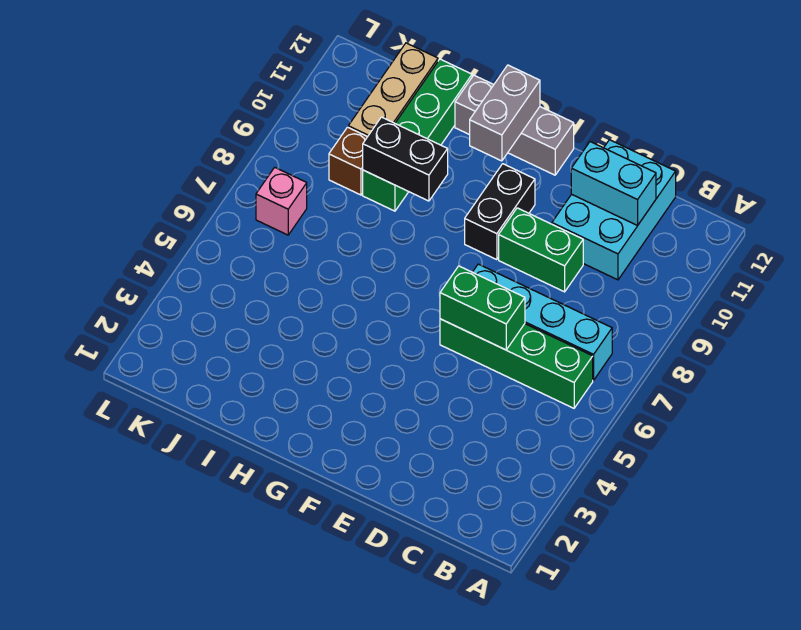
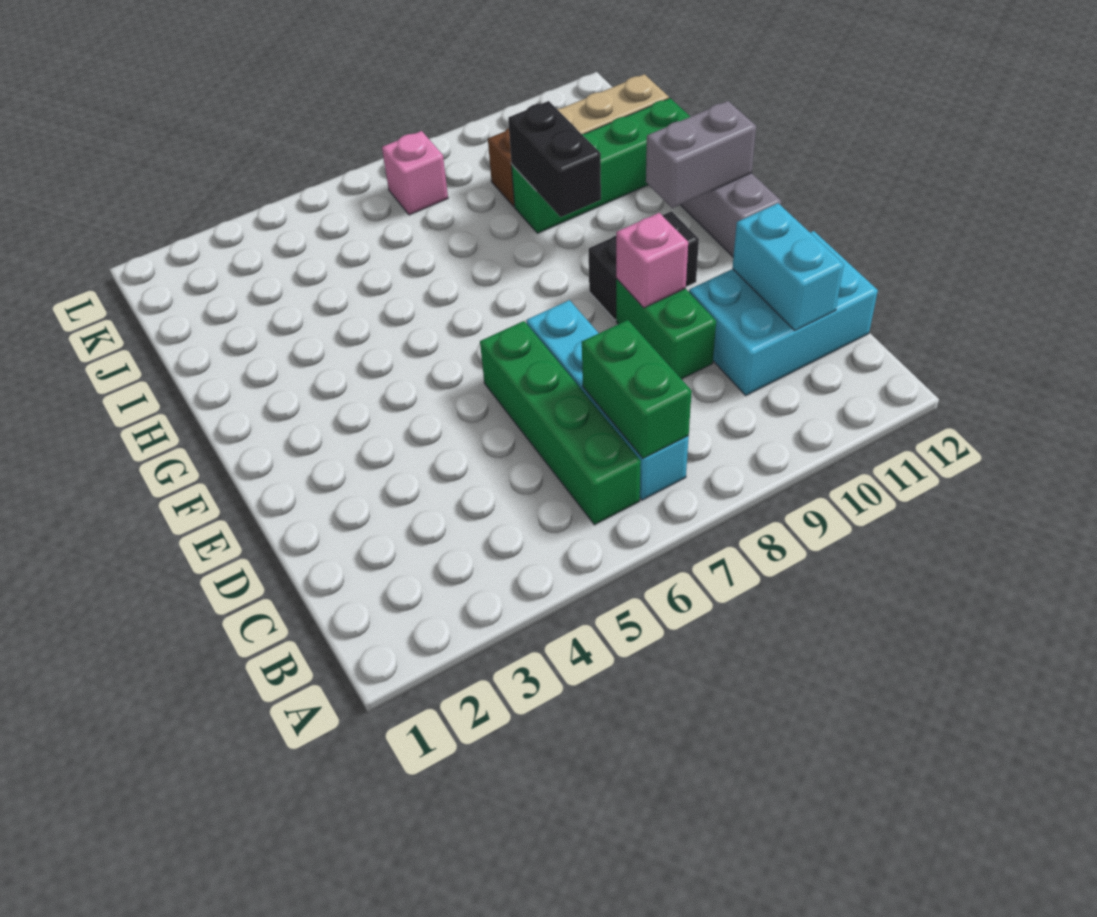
green brick D6:E6 level 2 -> green brick B7:C7 level 2
none -> pink brick E9 level 2

